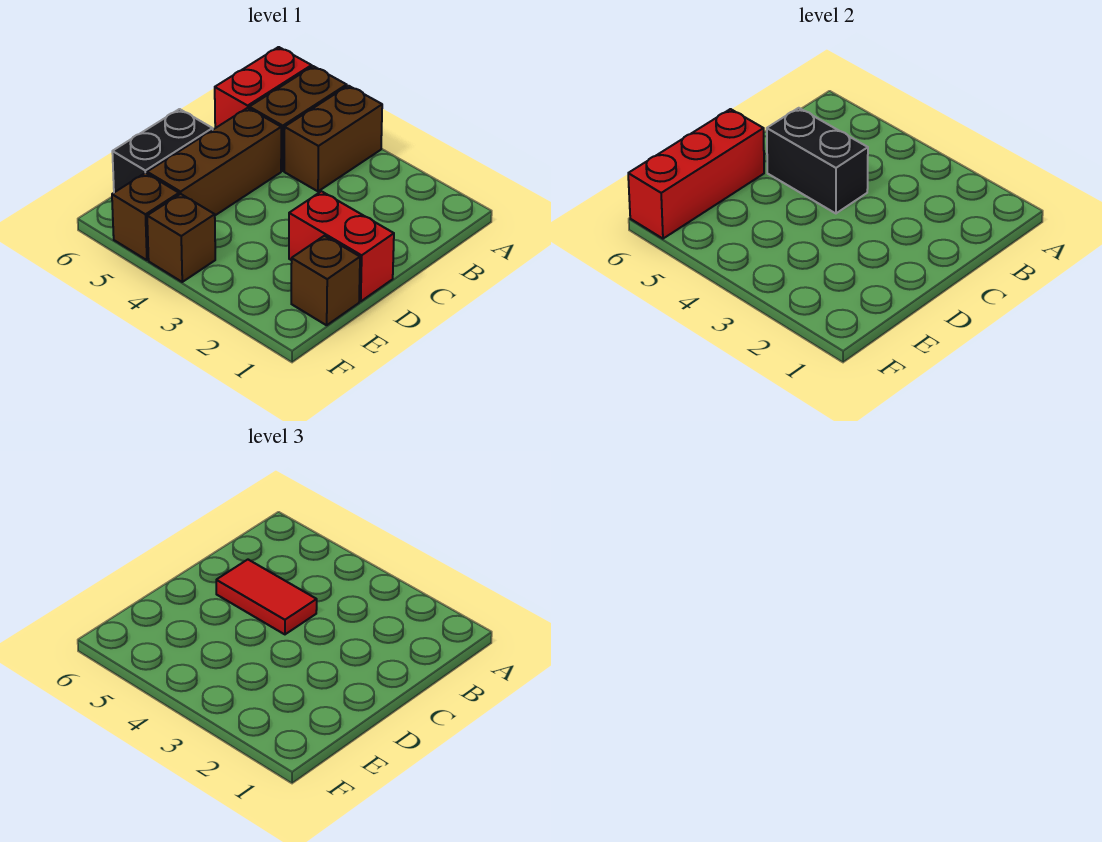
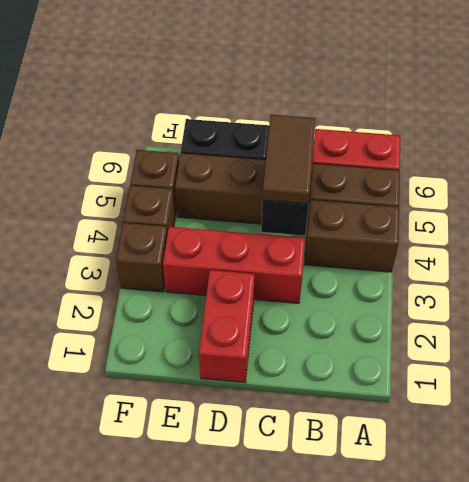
red tile C4:C5 level 3 -> brown tile C4:C5 level 3
red brick D6:F6 level 2 -> red brick C3:E3 level 1
brown brick E1 level 1 -> brown brick F3 level 1

